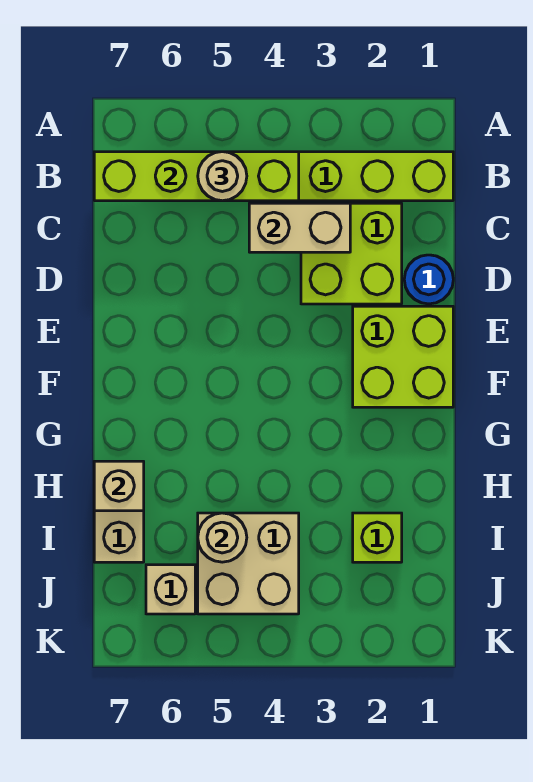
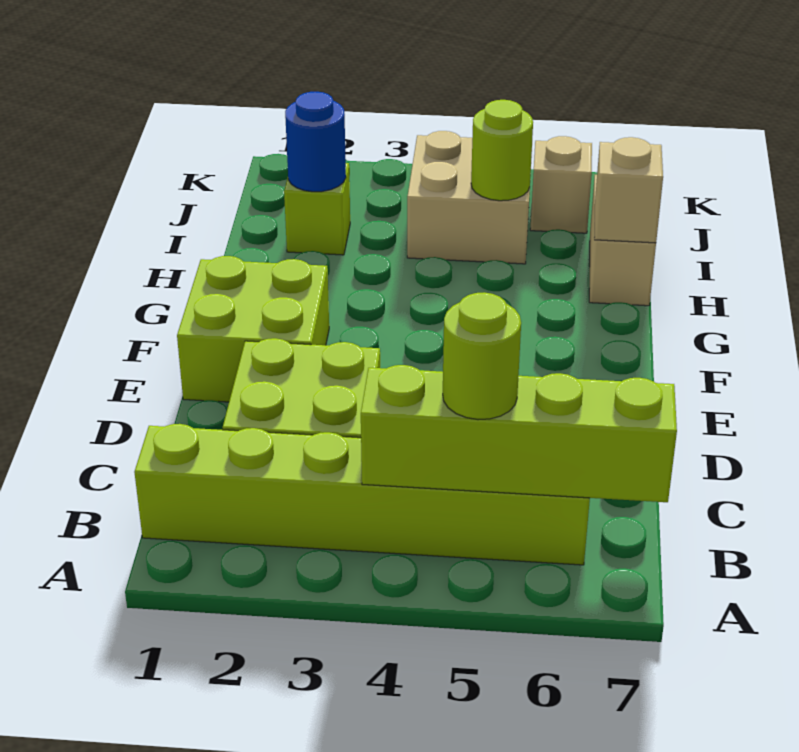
tan round brick B5 level 3 -> lime round brick B5 level 3
tan brick C3:C4 level 2 -> none
blue round brick D1 level 1 -> blue round brick I2 level 2
tan round brick I5 level 2 -> lime round brick I5 level 2

